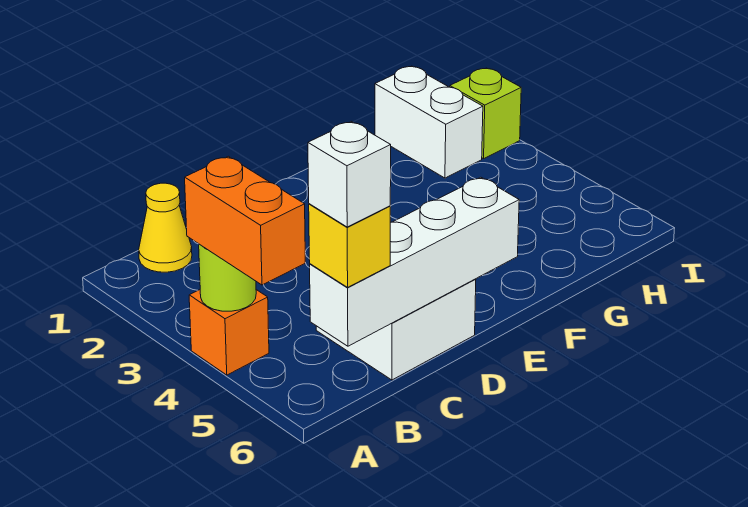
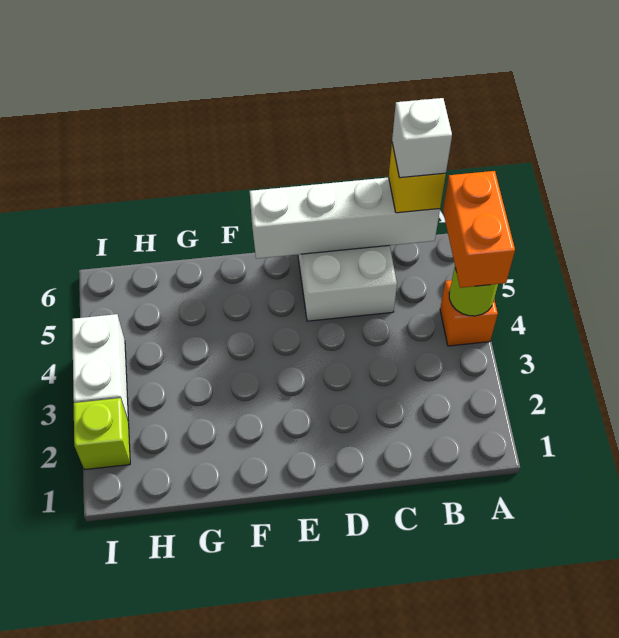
yellow cone B1 level 1 -> none
white brick H1:H2 level 1 -> white brick I3:I4 level 1

